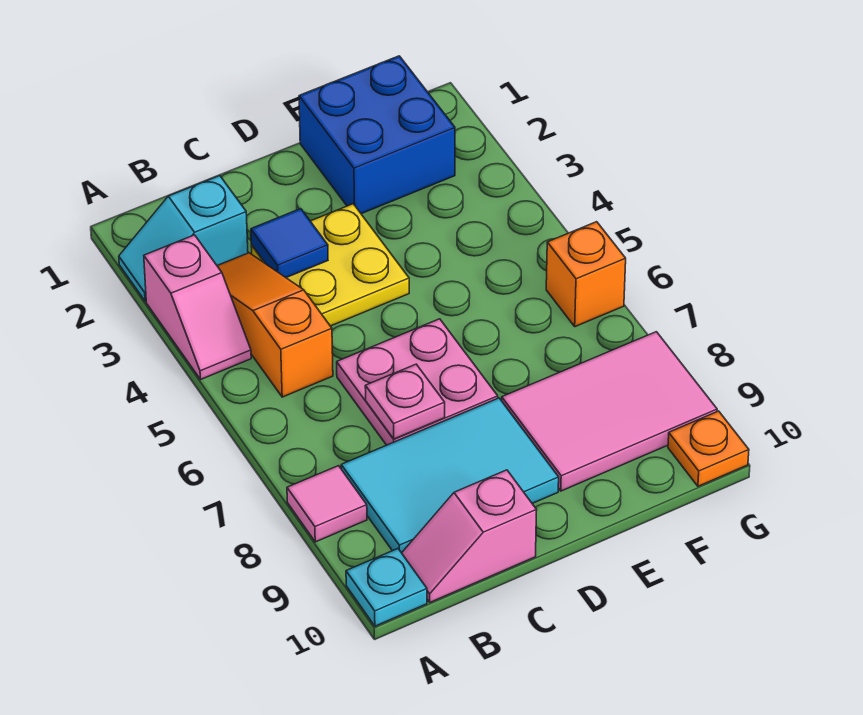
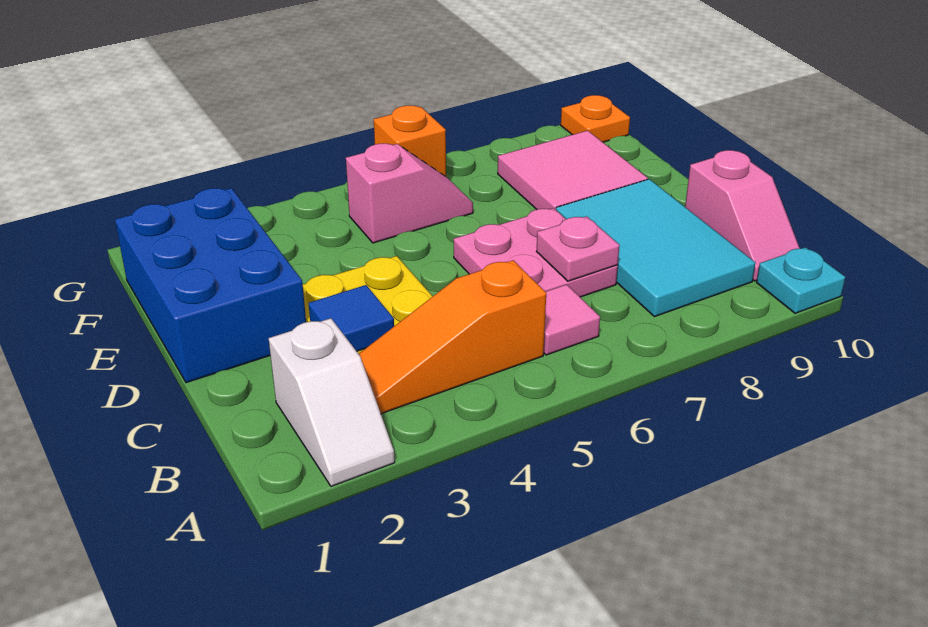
cyan slope A2:B2 level 1 top B -> white slope A2:B2 level 1 top B
pink slope A3:A4 level 1 top 3 -> pink slope F5:F6 level 1 top 5
pink tile A8 level 1 -> pink tile B6 level 1
blue brick E1:F2 level 1 -> blue brick D1:F2 level 1
pink tile E8:G9 level 1 -> pink tile E8:F9 level 1

